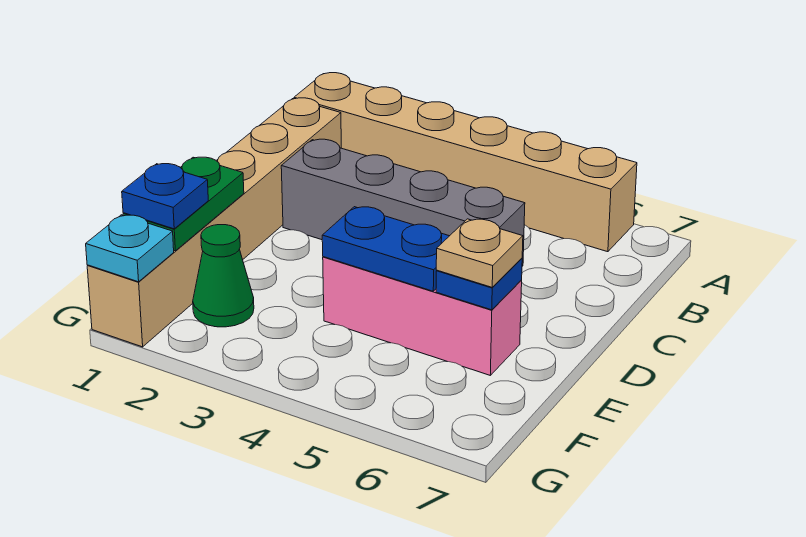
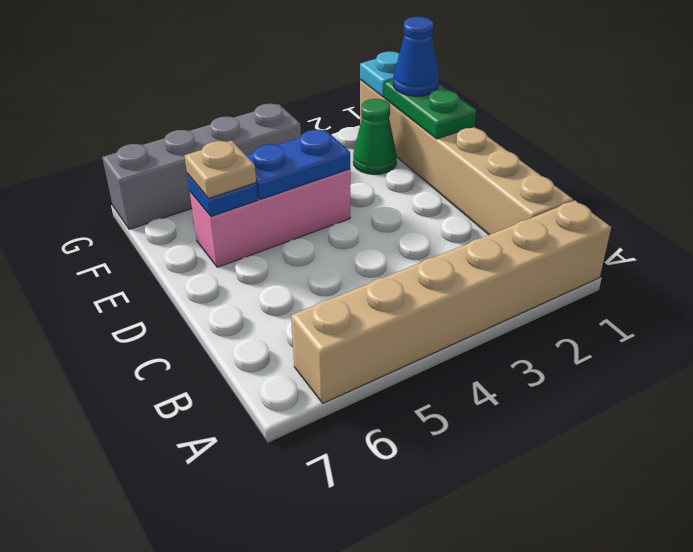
grey brick C2:C5 level 1 -> grey brick G4:G7 level 1
blue plate F1 level 3 -> blue cone F1 level 3

